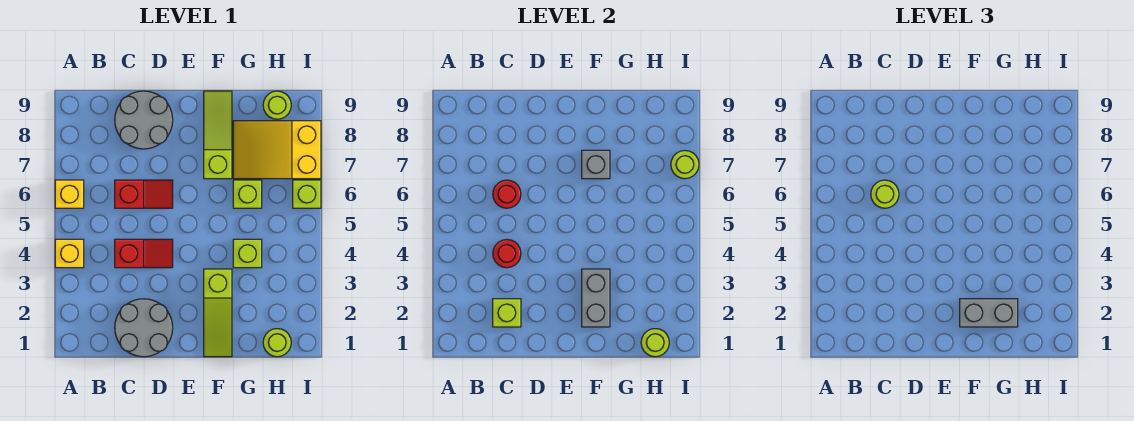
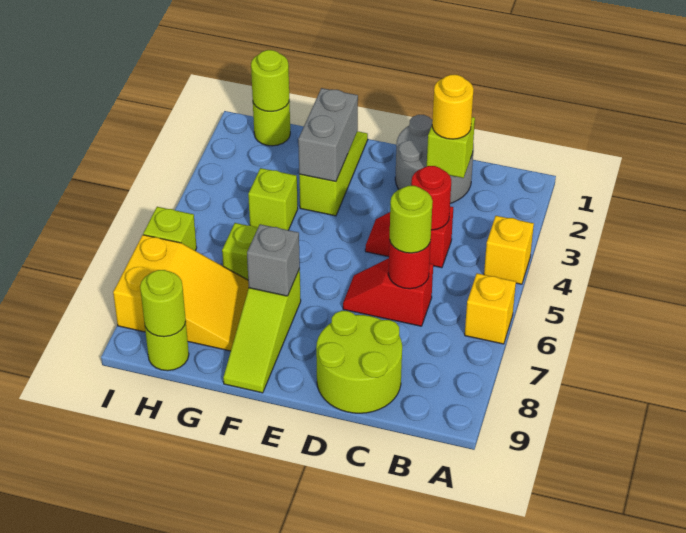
none -> yellow round brick C2 level 3
grey round brick C8:D9 level 1 -> lime round brick C8:D9 level 1
grey brick F2:G2 level 3 -> none
lime round brick I7 level 2 -> lime round brick H9 level 2

